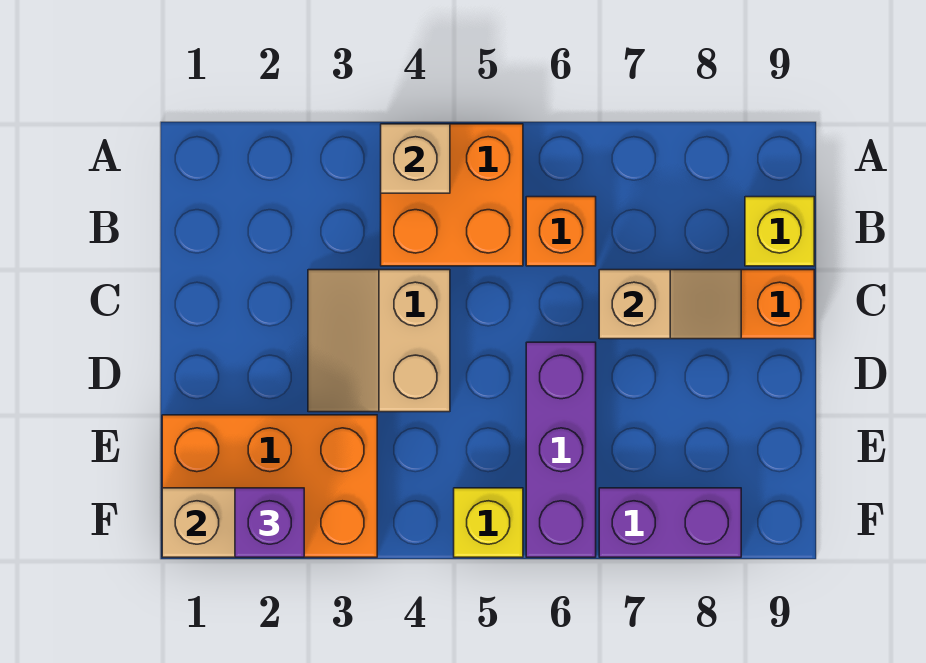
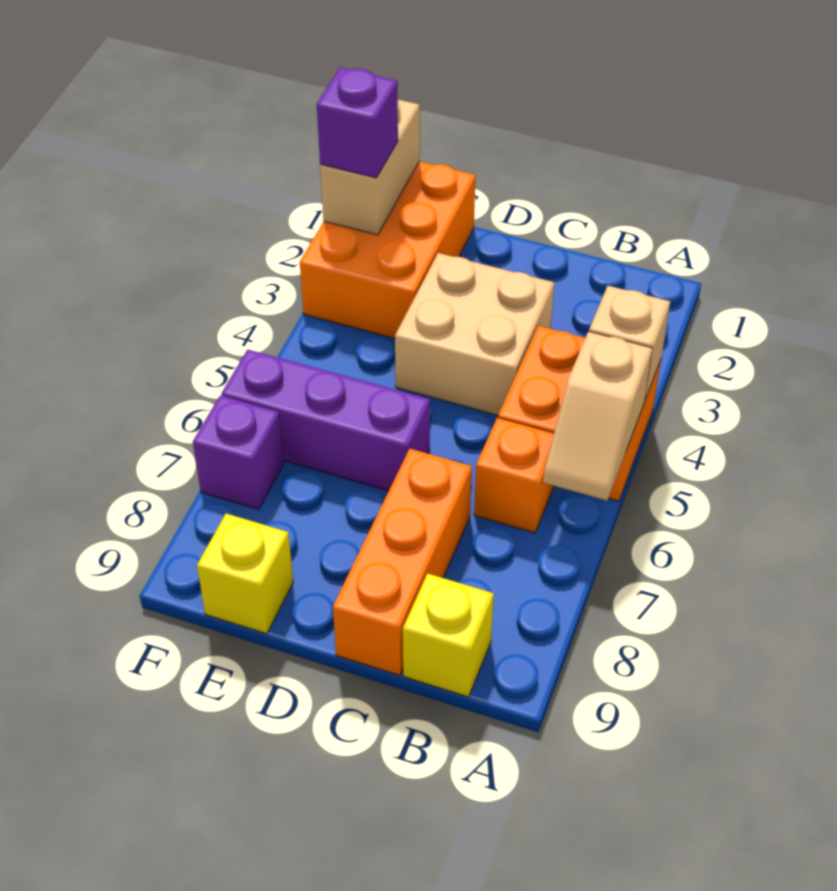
tan slope C3:D4 level 1 top 4 -> tan brick C3:D4 level 1
tan slope C7:C8 level 2 top 7 -> tan slope A5:A6 level 2 top 5
yellow brick F5 level 1 -> yellow brick E9 level 1
purple brick F7:F8 level 1 -> purple brick F7 level 1

